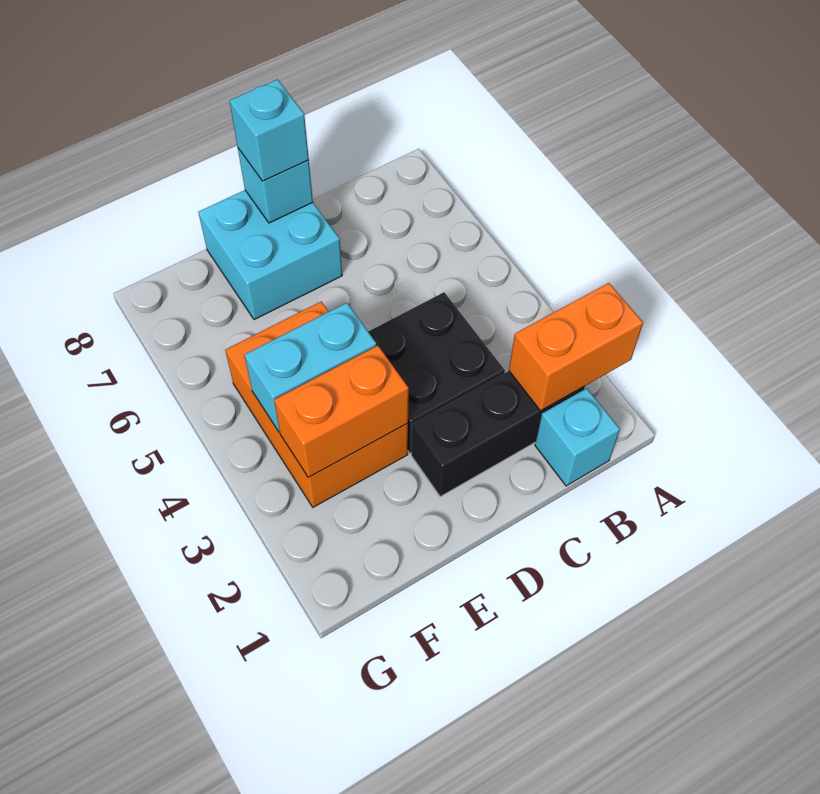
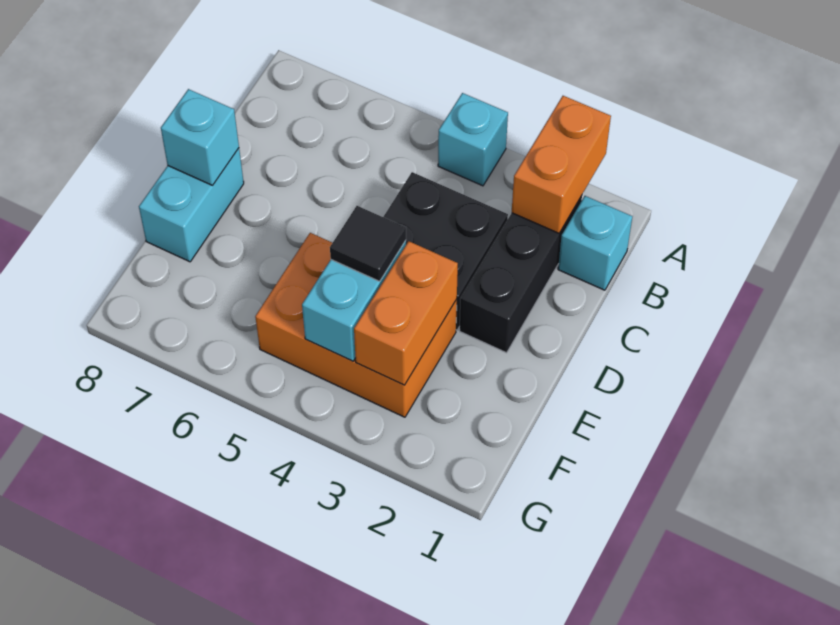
cyan brick D7:E8 level 1 -> cyan brick D8:E8 level 1
cyan brick D8 level 3 -> cyan brick A4 level 1
none -> black tile E4 level 3

